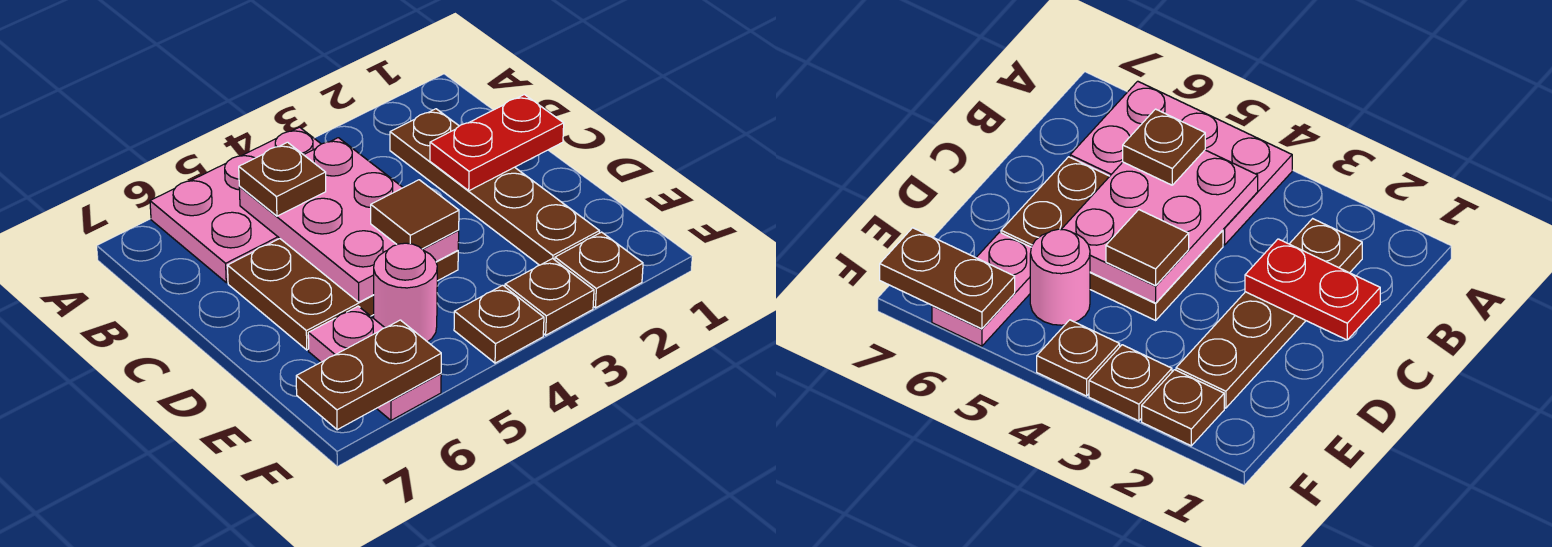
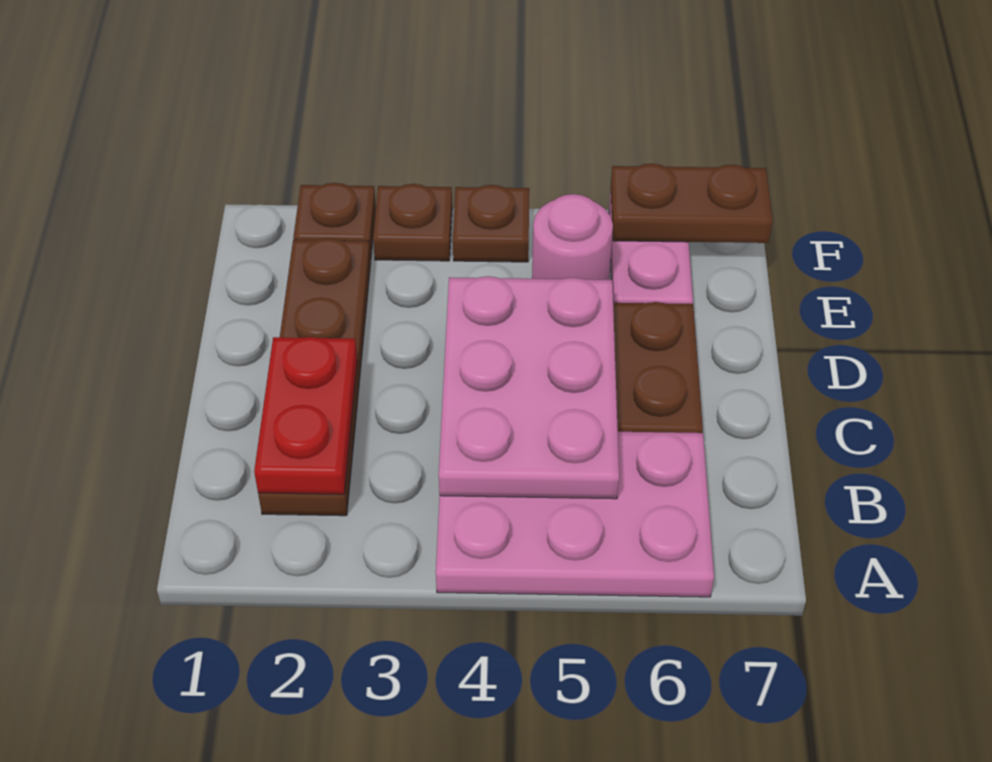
brown plate B5 level 3 -> none
red plate C1:C2 level 2 -> red plate B2:C2 level 2
brown tile D4 level 3 -> none

